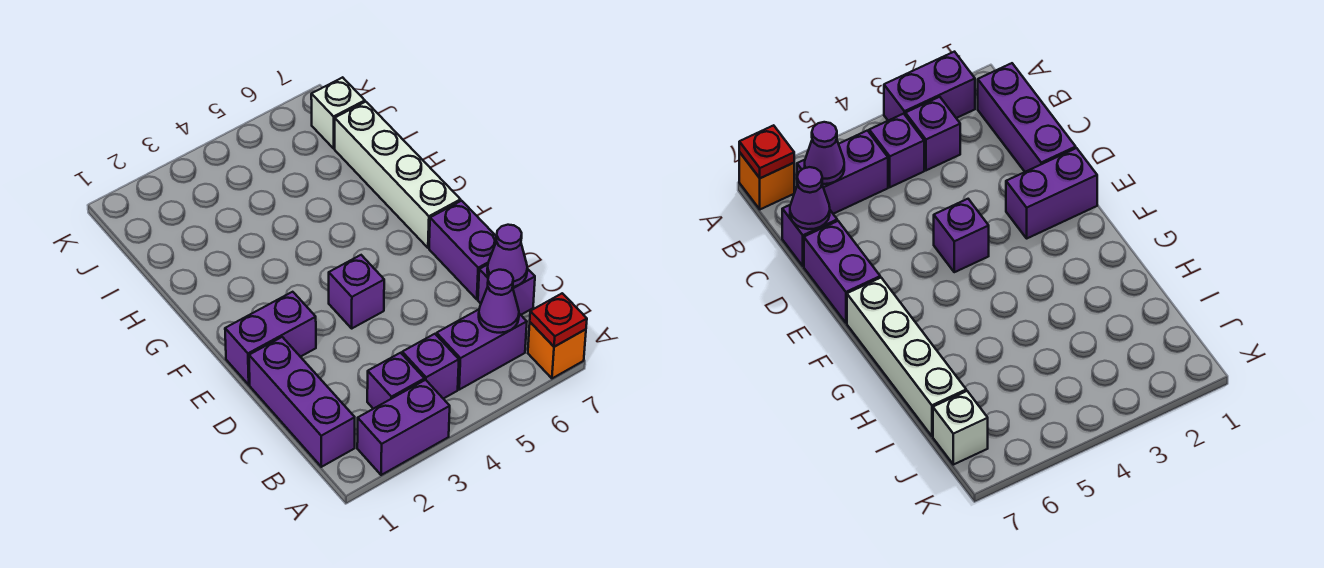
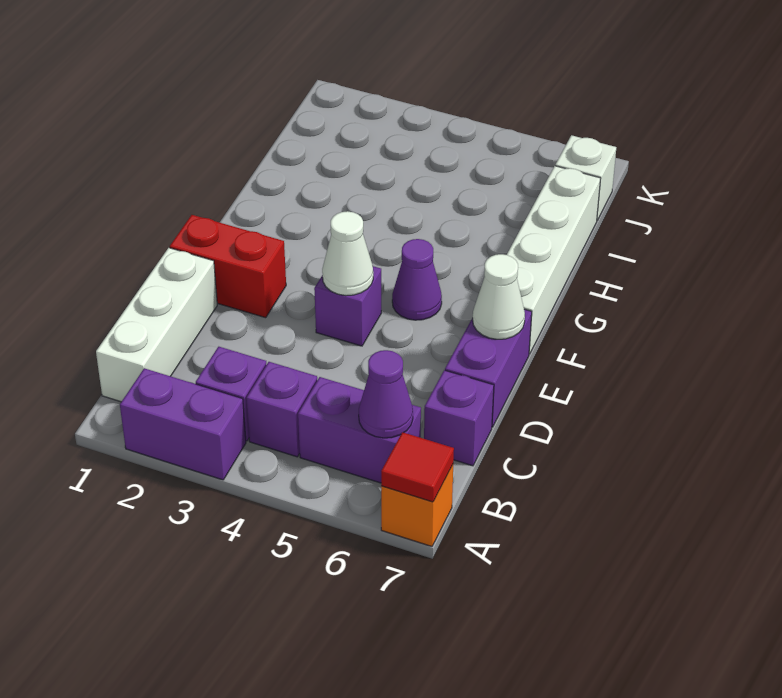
red plate A7 level 2 -> red tile A7 level 2
purple brick B1:D1 level 1 -> white brick B1:D1 level 1
purple cone C7 level 2 -> purple cone F5 level 1
purple brick E1:E2 level 1 -> red brick E1:E2 level 1
none -> white cone E4 level 2
none -> white cone E7 level 2

